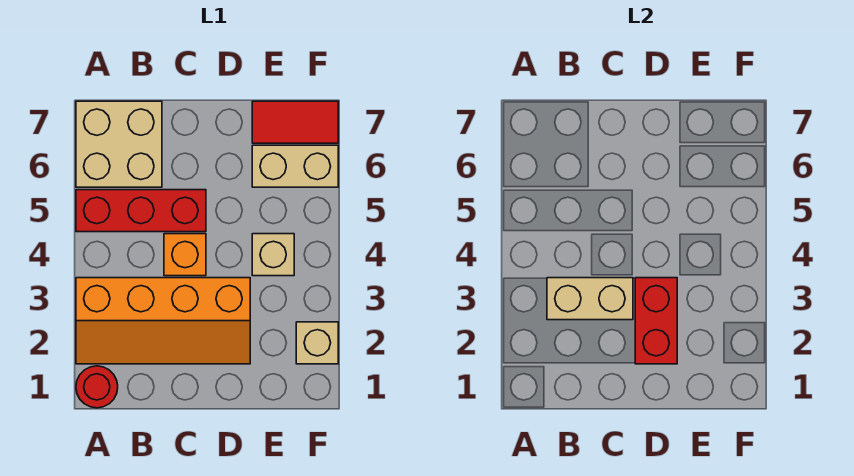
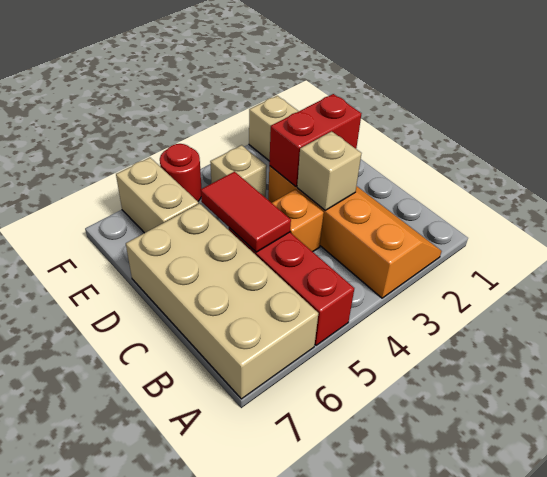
red round brick A1 level 1 -> red round brick F5 level 1
tan brick A6:B7 level 1 -> tan brick A6:D7 level 1
tan brick B3:C3 level 2 -> tan brick C3 level 2
red tile E7:F7 level 1 -> red tile C5:D5 level 2

